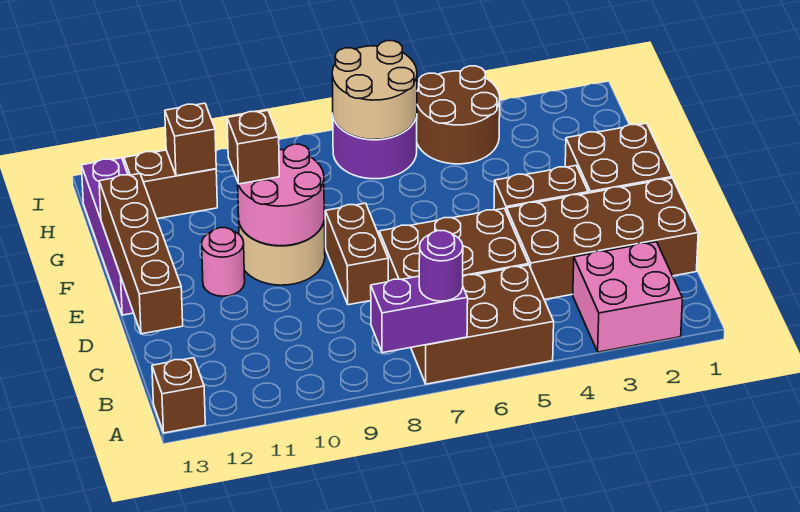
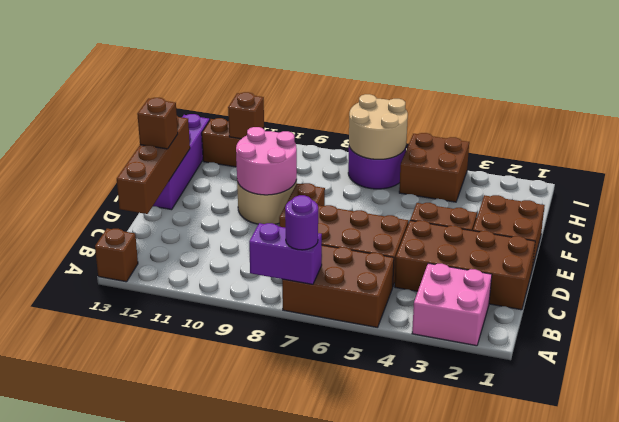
pink round brick E11 level 1 -> none
brown brick F10 level 3 -> brown brick E13 level 3
brown round brick H4:I5 level 1 -> brown brick H4:I5 level 1

